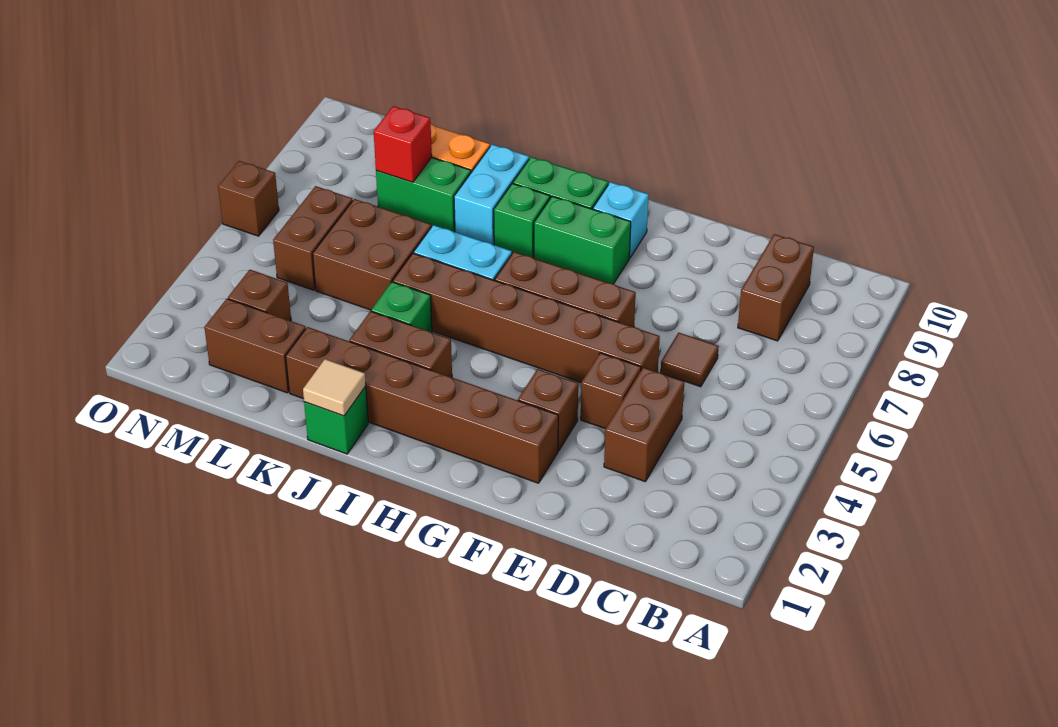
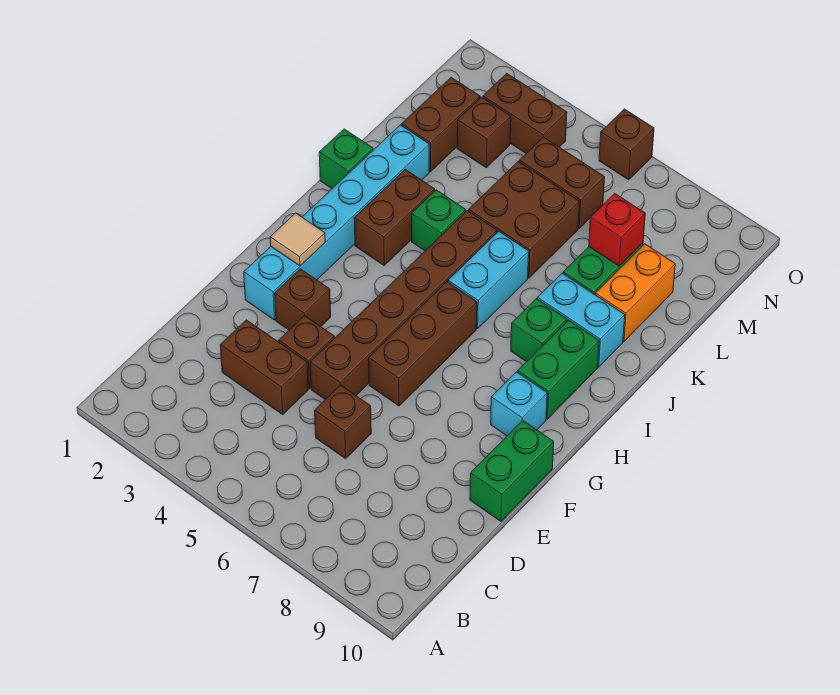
brown brick C8:C9 level 1 -> brown brick N3:N4 level 1
brown tile D6 level 1 -> brown brick D6 level 1
brown brick F2:K2 level 1 -> cyan brick F2:K2 level 1
green brick G8:H8 level 1 -> green brick E10:F10 level 1
tan tile J1 level 2 -> tan tile G2 level 2

